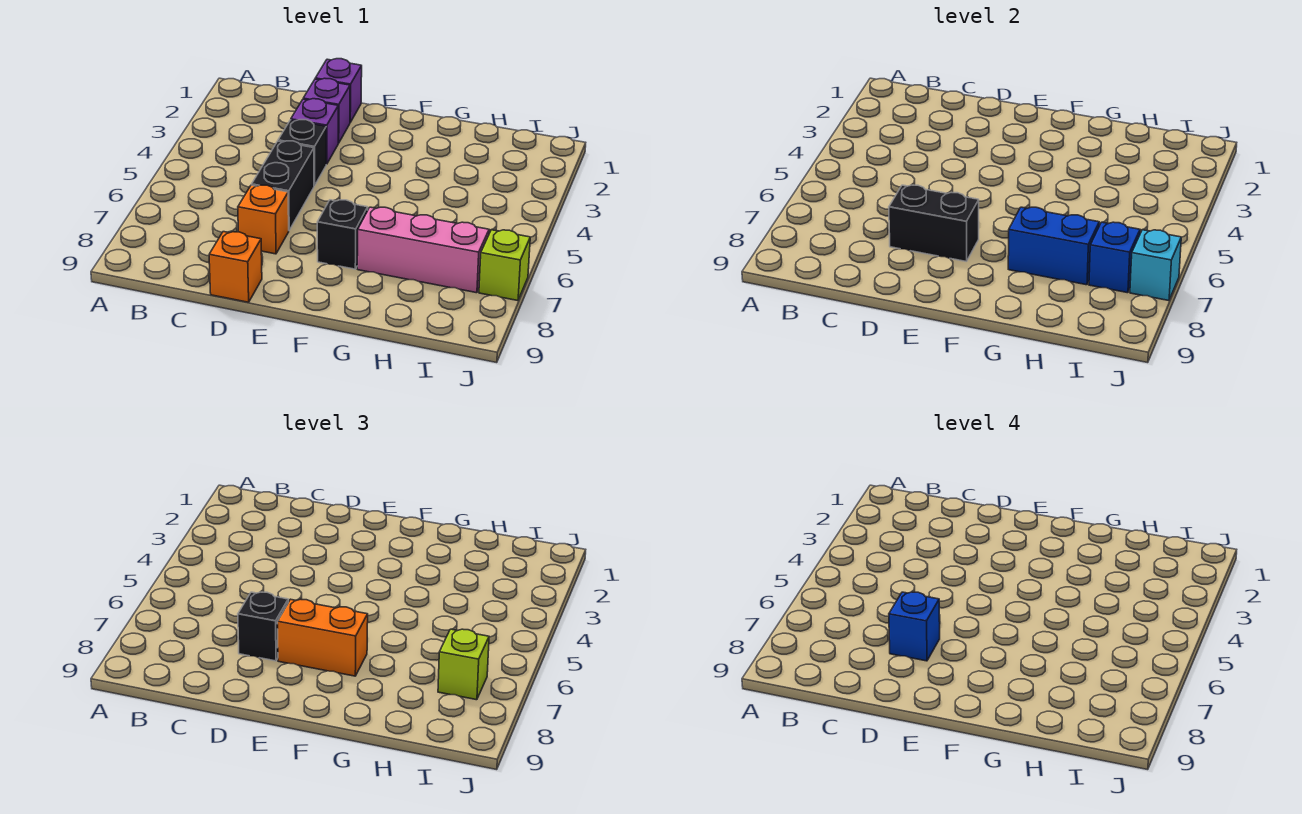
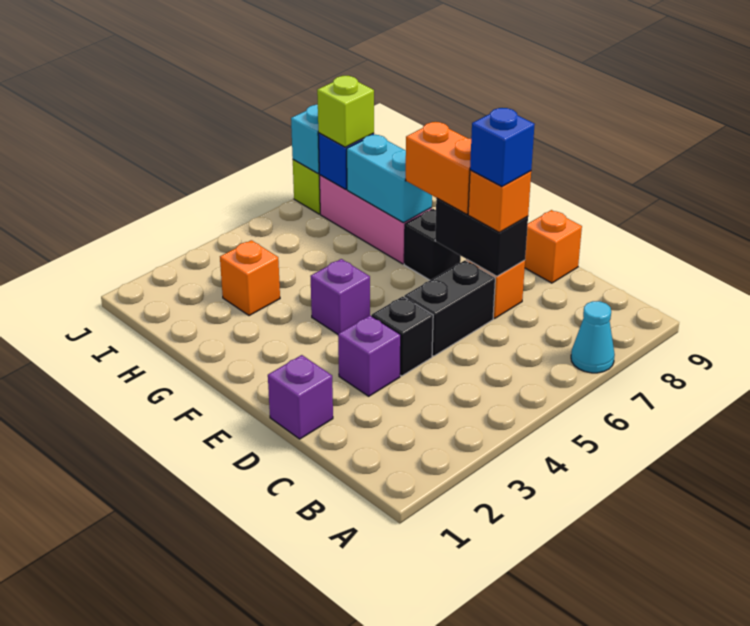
none -> cyan cone A7 level 1
purple brick D2 level 1 -> purple brick F4 level 1
black brick D7 level 3 -> orange brick D7 level 3
blue brick G7:H7 level 2 -> cyan brick G7:H7 level 2
none -> orange brick H3 level 1

